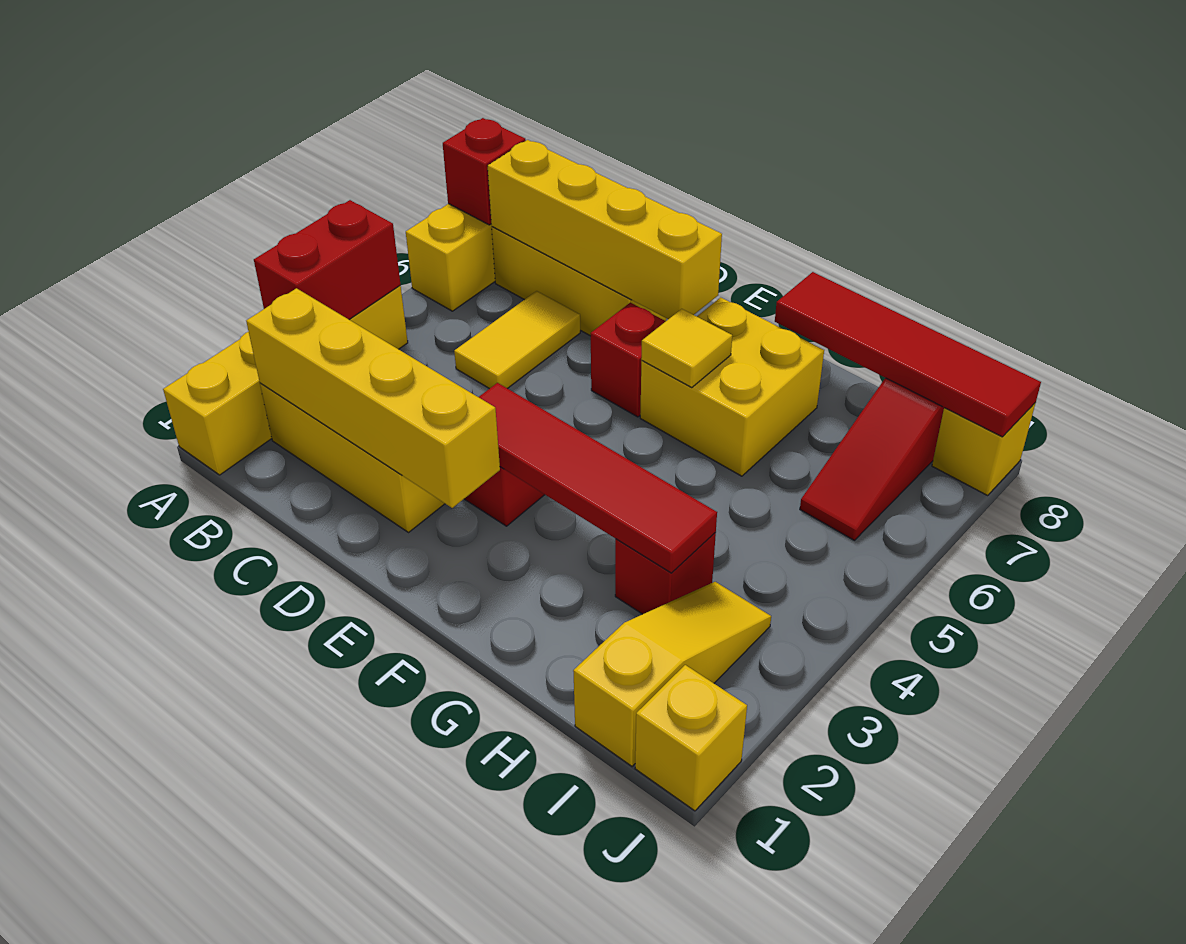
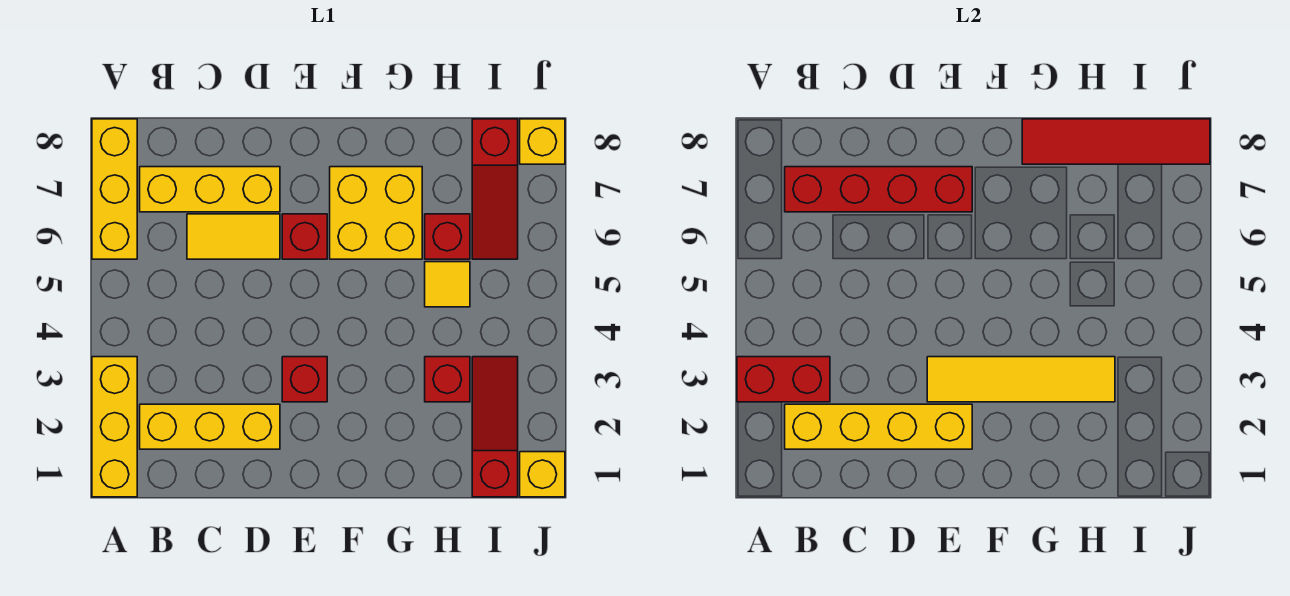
yellow brick A1:A4 level 1 -> yellow brick A1:A3 level 1
red brick A3:A4 level 2 -> red brick A3:B3 level 2
red brick A7 level 2 -> red brick H6 level 1
yellow brick B7:E7 level 2 -> red brick B7:E7 level 2
yellow tile C5:C6 level 1 -> yellow tile C6:D6 level 1
red tile E3:H3 level 2 -> yellow tile E3:H3 level 2
yellow tile F6 level 2 -> yellow tile H5 level 1
yellow slope I1:I3 level 1 top 1 -> red slope I1:I3 level 1 top 1

